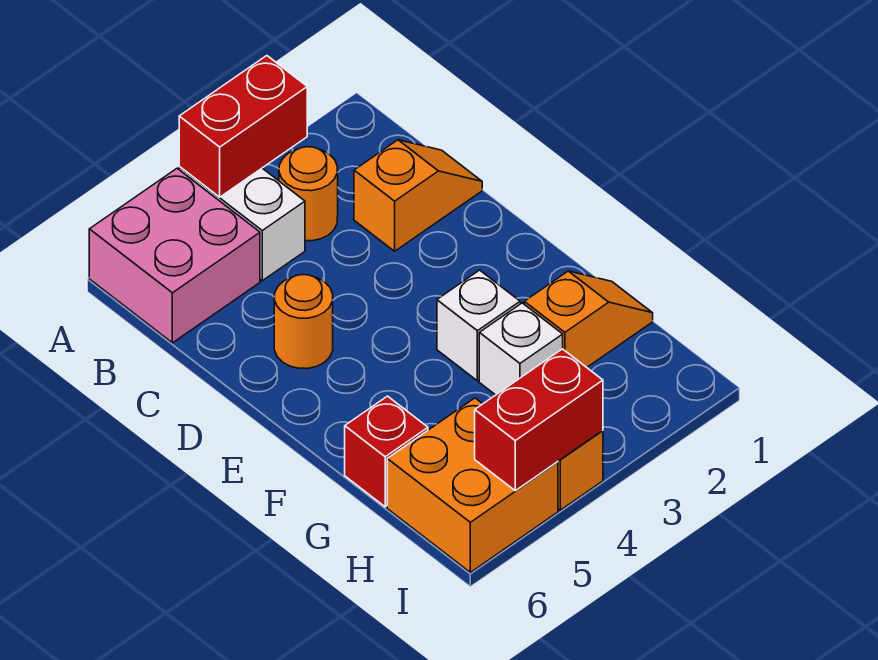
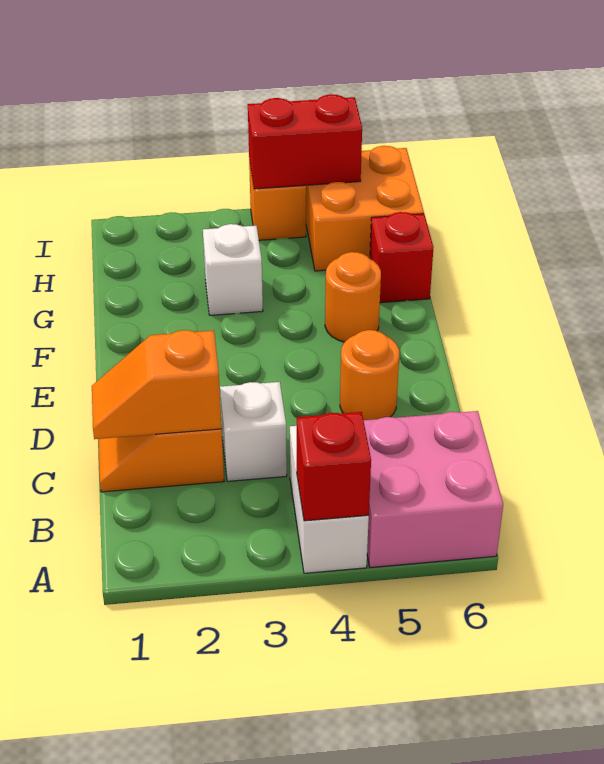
red brick A3:A4 level 2 -> red brick A4 level 2
orange round brick B3 level 1 -> orange round brick F5 level 1
white brick F3 level 1 -> white brick C3 level 1
orange slope G1:G2 level 1 top 2 -> orange slope C1:C2 level 2 top 2

